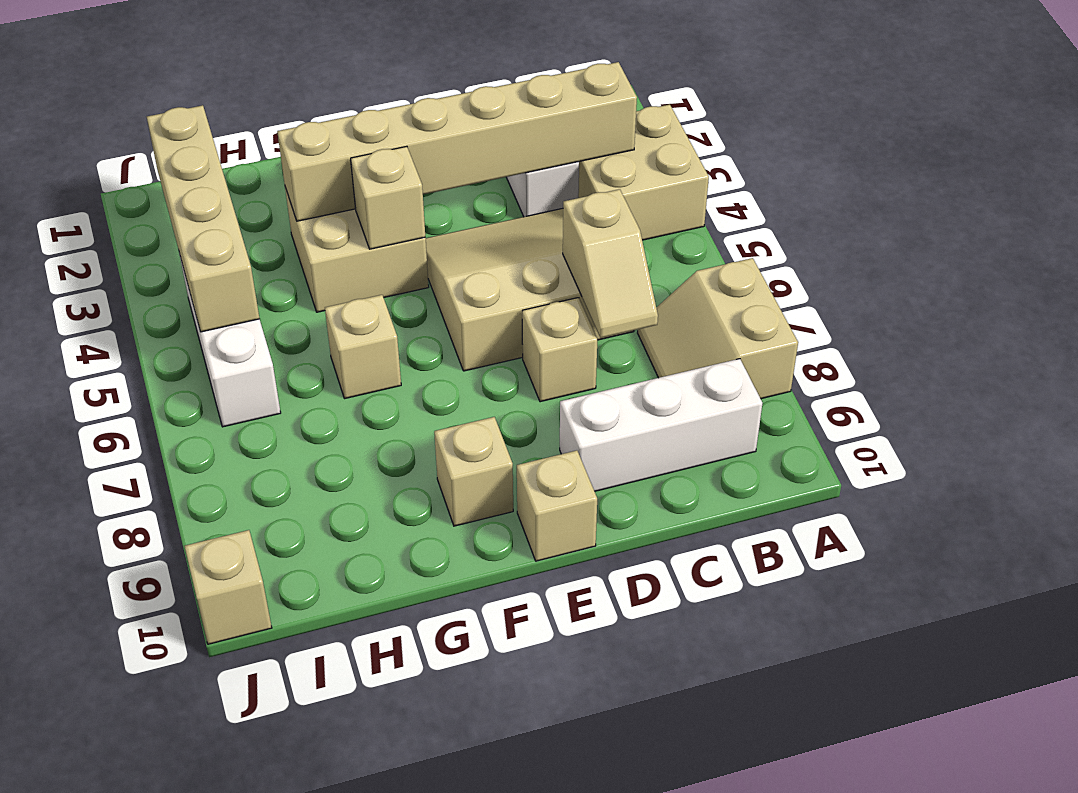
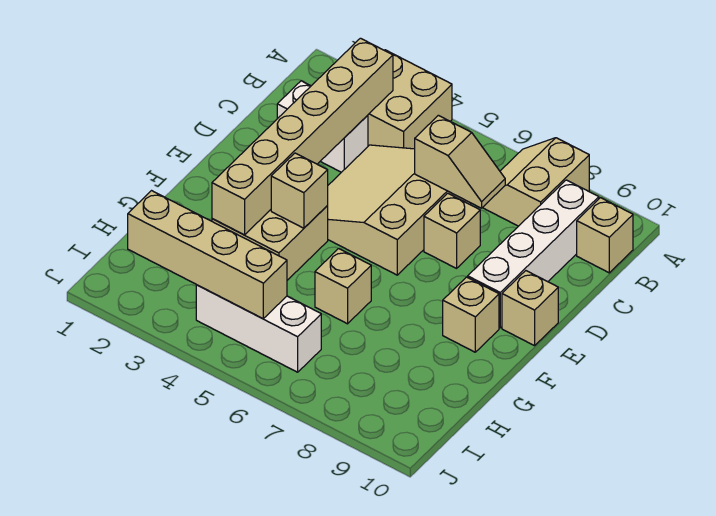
tan slope A7:B8 level 1 top A -> tan slope A7:B8 level 1 top 8
white brick B9:D9 level 1 -> white brick B9:E9 level 1
tan brick J10 level 1 -> tan brick B10 level 1

